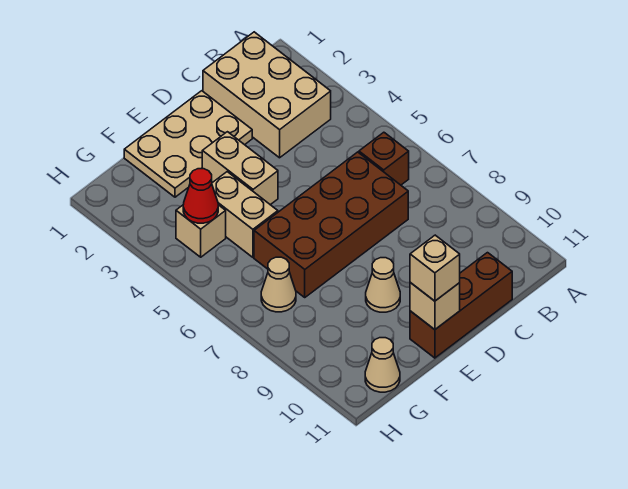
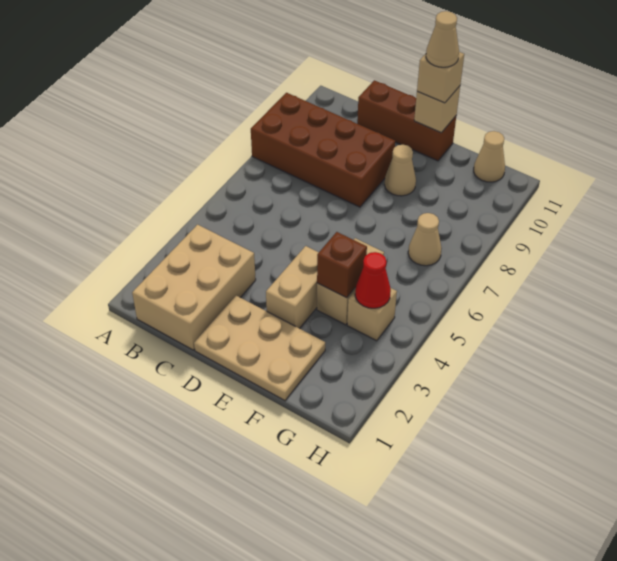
brown brick B6 level 1 -> brown brick F4 level 2
brown brick C6:F7 level 1 -> brown brick A8:D9 level 1
none -> tan cone E11 level 4

